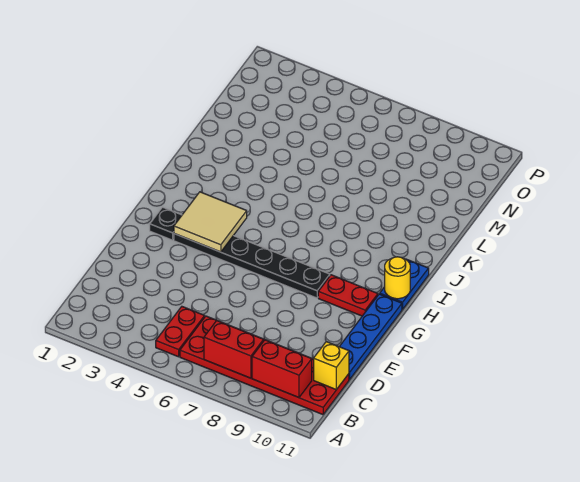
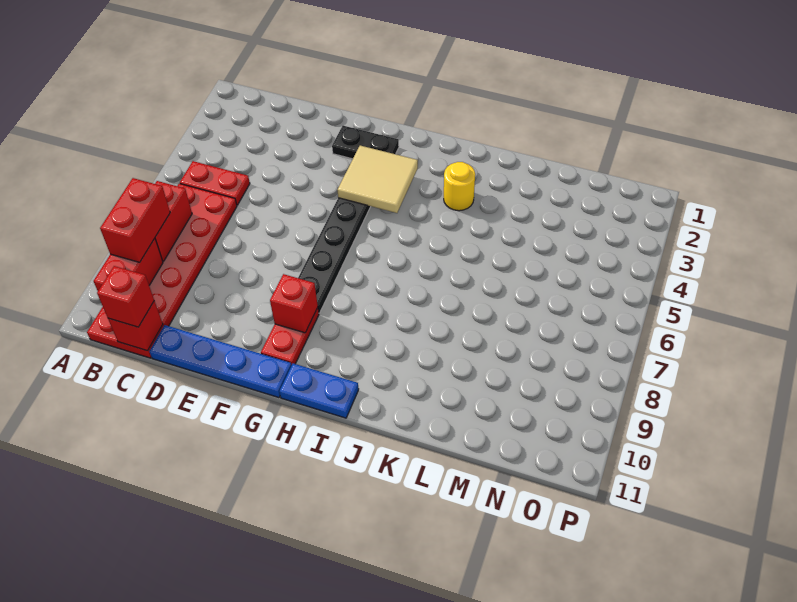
none -> red brick B8:B9 level 3
yellow brick C11 level 2 -> red brick C11 level 2
none -> red brick C11 level 3
black plate G2 level 1 -> black plate F2:G2 level 1
none -> red brick G9 level 2
yellow round brick H11 level 2 -> yellow round brick J3 level 1

